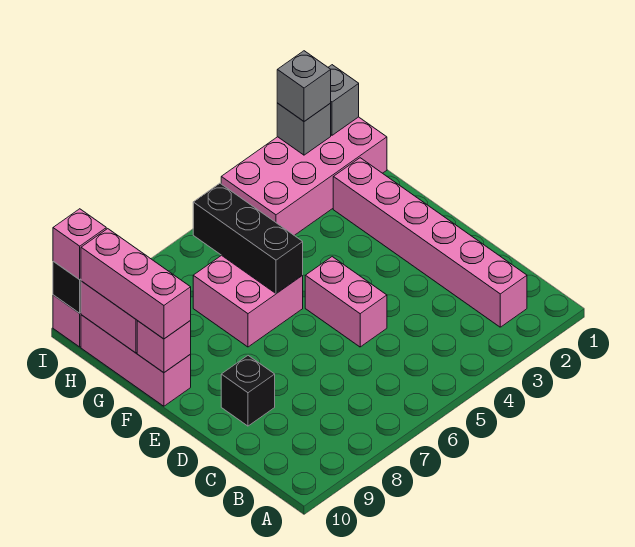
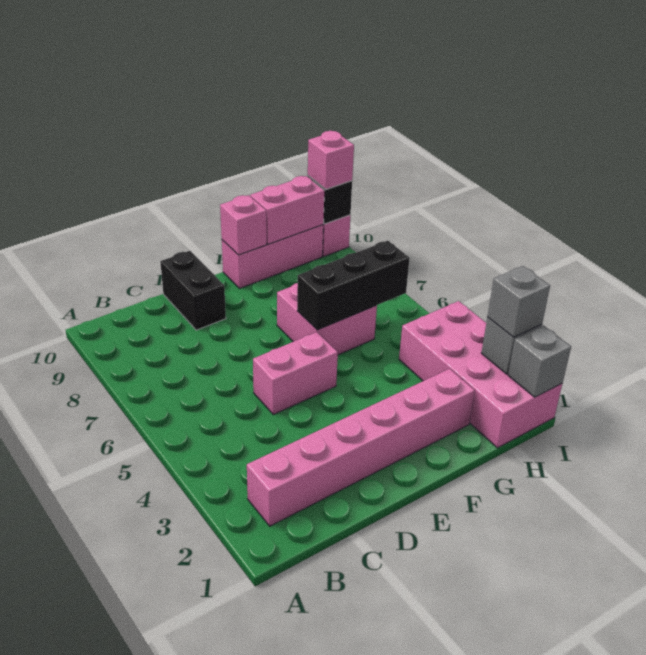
black brick D9 level 1 -> black brick D9:D10 level 1
pink brick F10:H10 level 3 -> none

